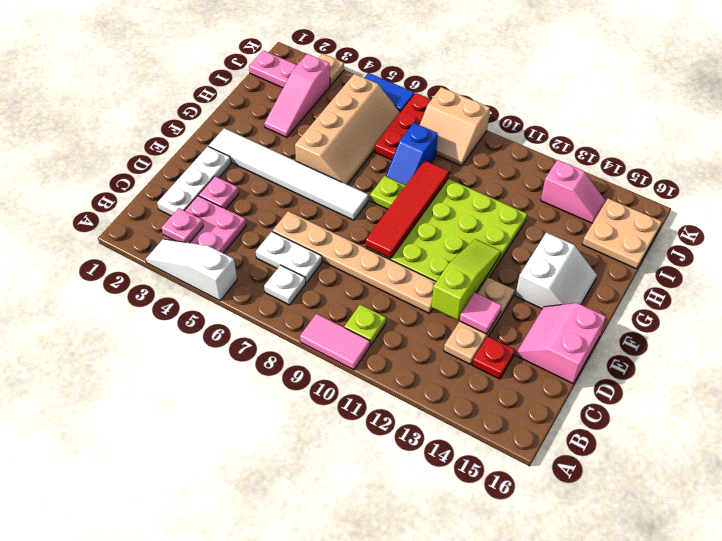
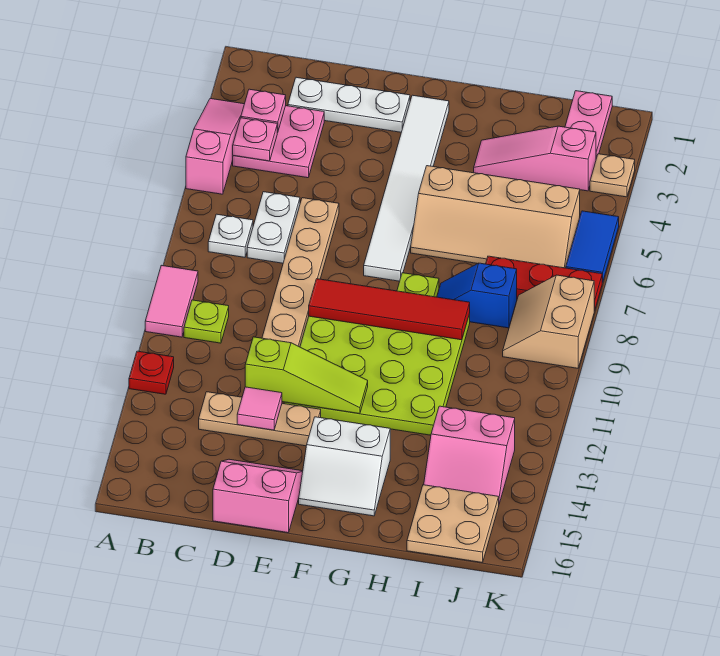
white slope A3:A5 level 1 top 5 -> pink slope A3:A5 level 1 top 5
red plate C14 level 1 -> red plate A12 level 1
pink plate D3 level 1 -> pink plate B4 level 2
pink slope J13:J14 level 1 top 13 -> pink slope I13:J14 level 1 top 13

